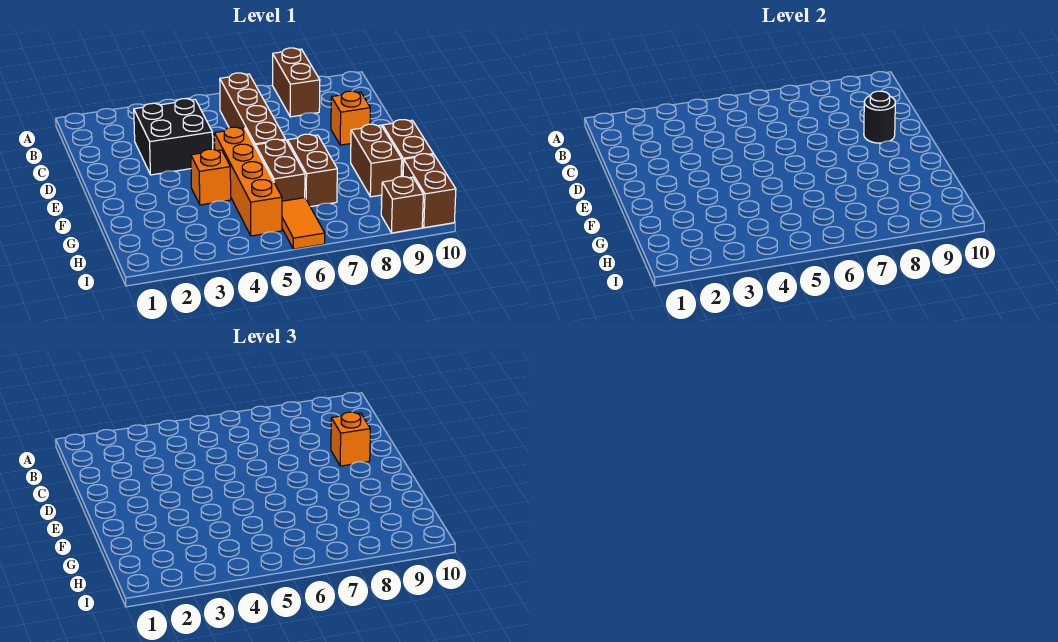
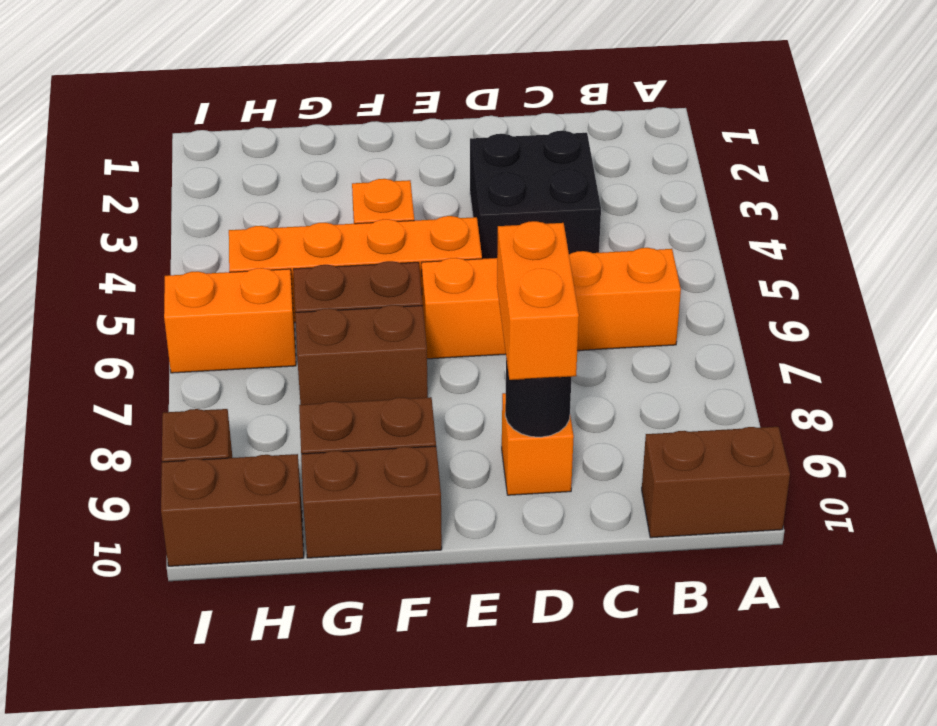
brown brick A8:B8 level 1 -> brown brick A10:B10 level 1
brown brick B6:E6 level 1 -> orange brick B6:E6 level 1
orange brick D9 level 3 -> orange brick D8:D9 level 3
orange tile H6:I6 level 1 -> orange brick H6:I6 level 1

